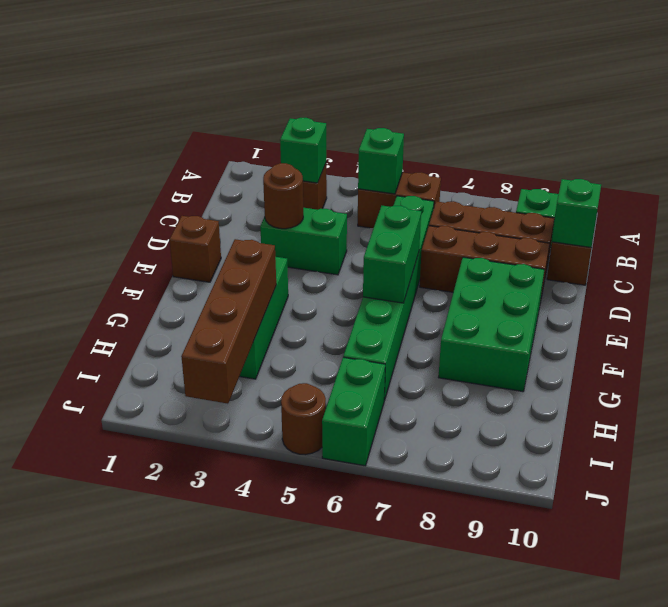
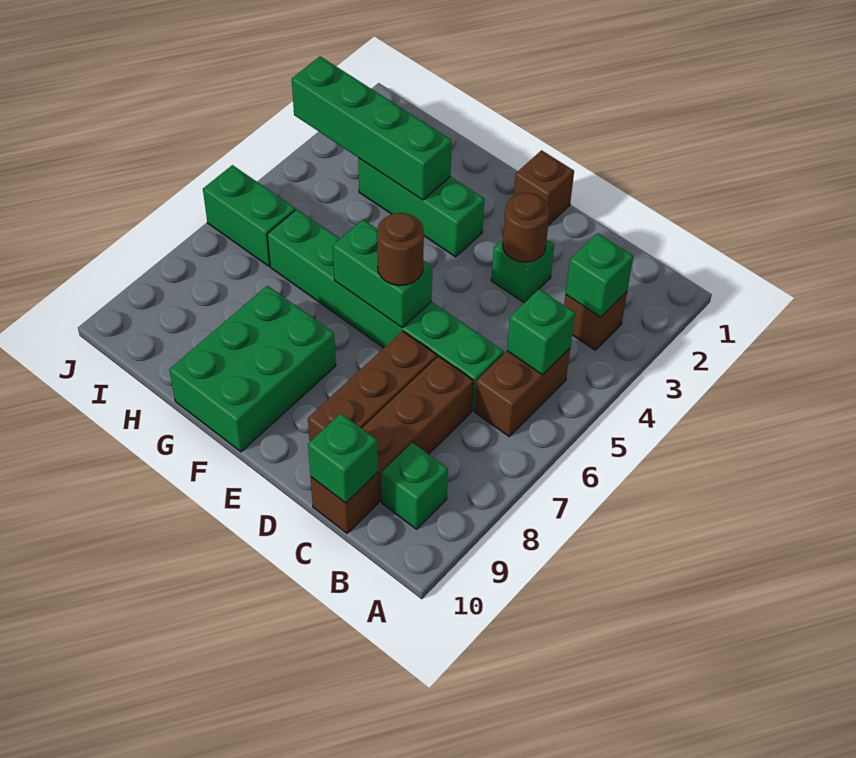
green brick D3:D4 level 1 -> green brick D3 level 1
green brick E8:G9 level 1 -> green brick F8:G10 level 1
brown brick G3:J3 level 2 -> green brick G3:J3 level 2
brown round brick J5 level 1 -> brown round brick E6 level 3

